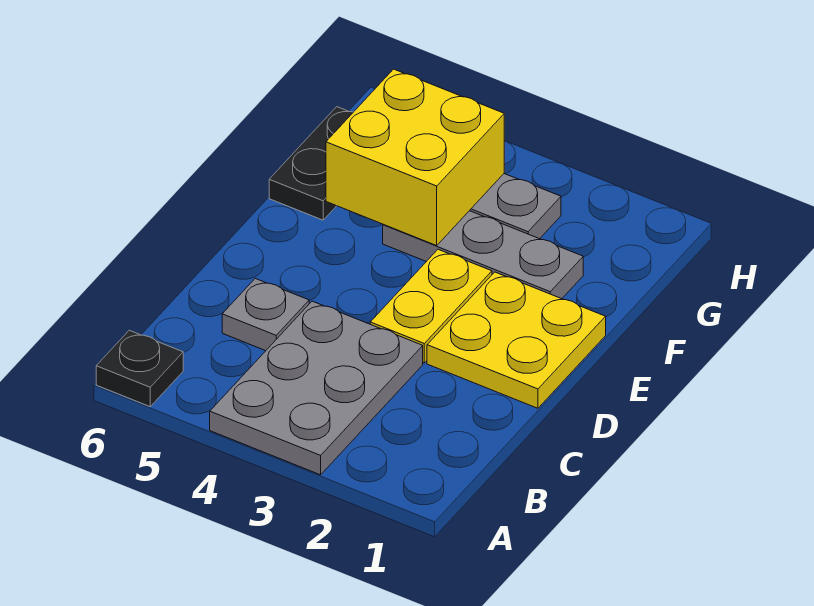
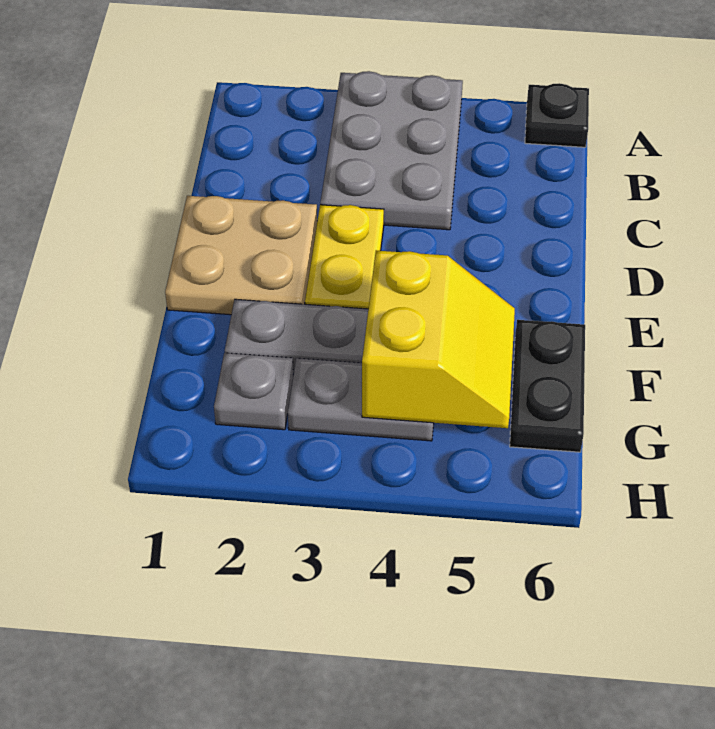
grey plate C5 level 1 -> grey plate G2 level 1
yellow plate D1:E2 level 1 -> tan plate D1:E2 level 1
yellow brick F4:G5 level 2 -> yellow slope F4:G5 level 2 top 4

